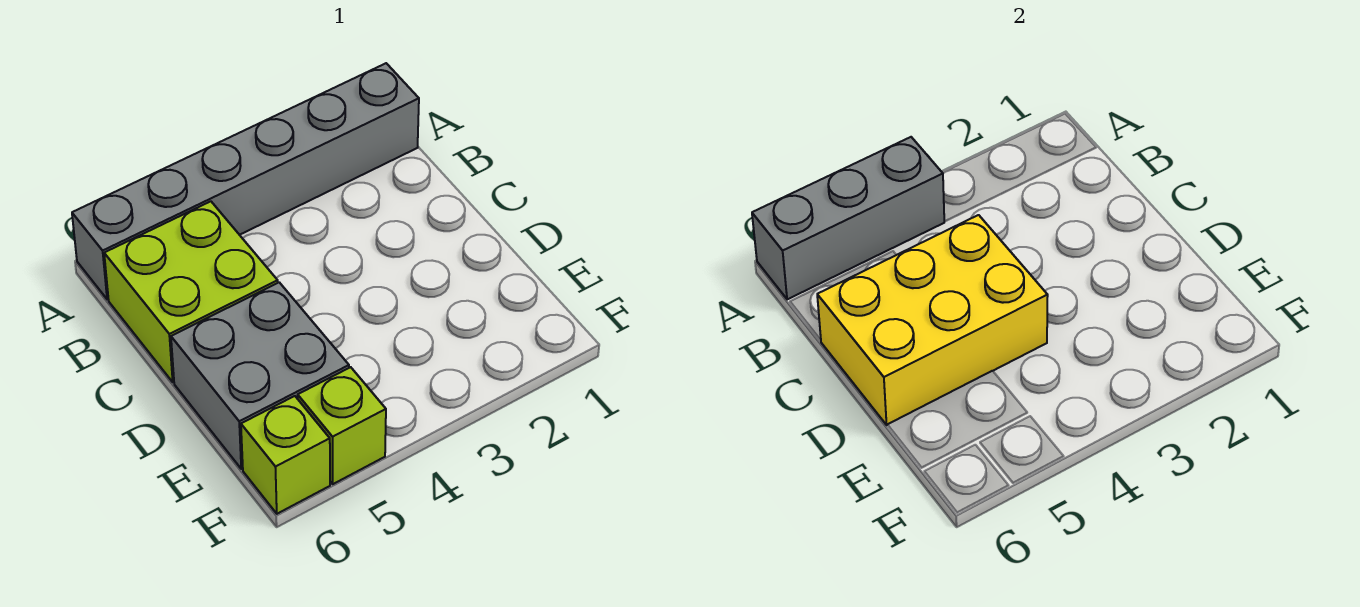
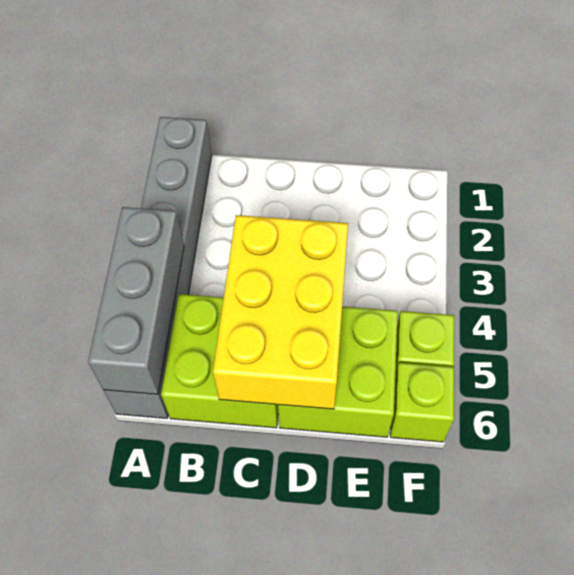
grey brick D5:E6 level 1 -> lime brick D5:E6 level 1

